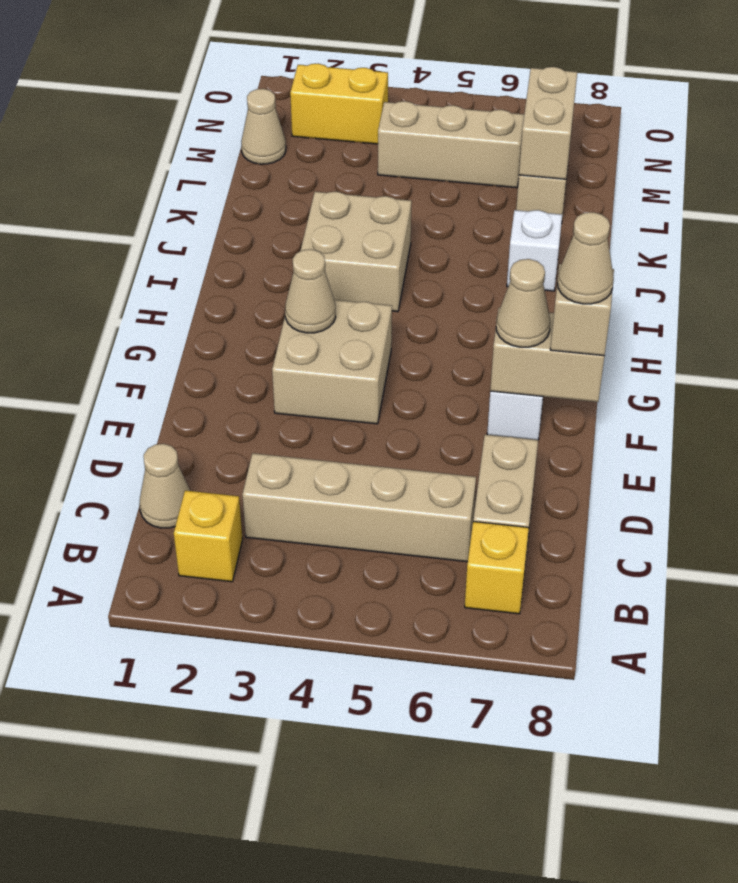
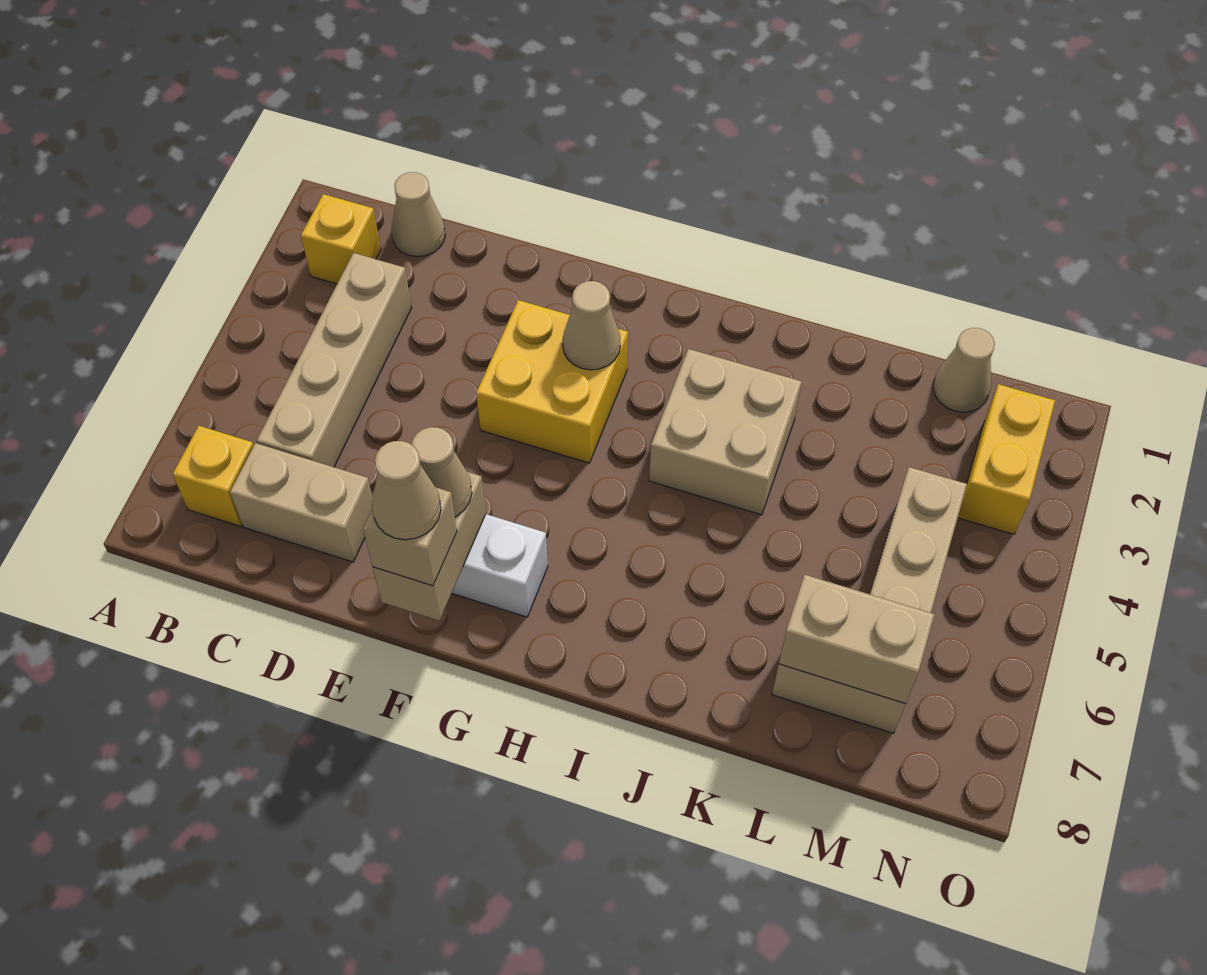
tan brick F3:G4 level 1 -> yellow brick F3:G4 level 1
white brick J7 level 1 -> none

